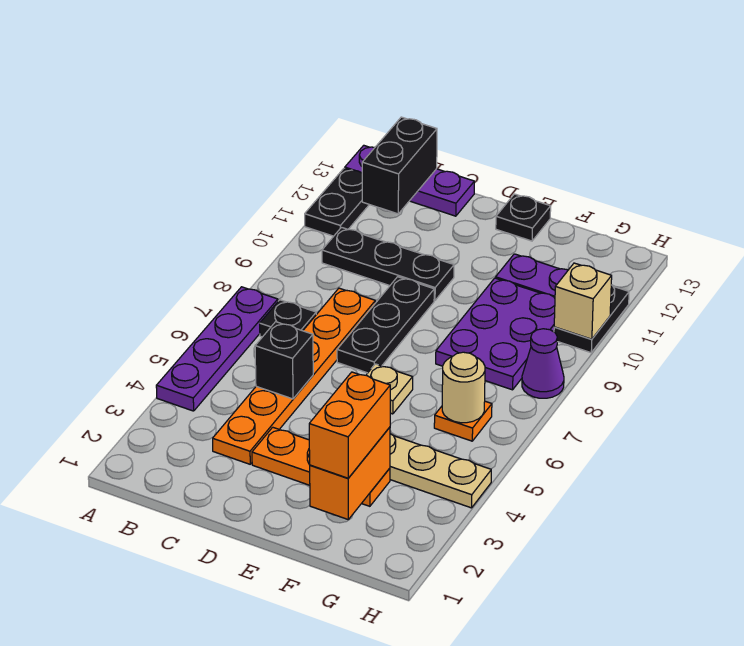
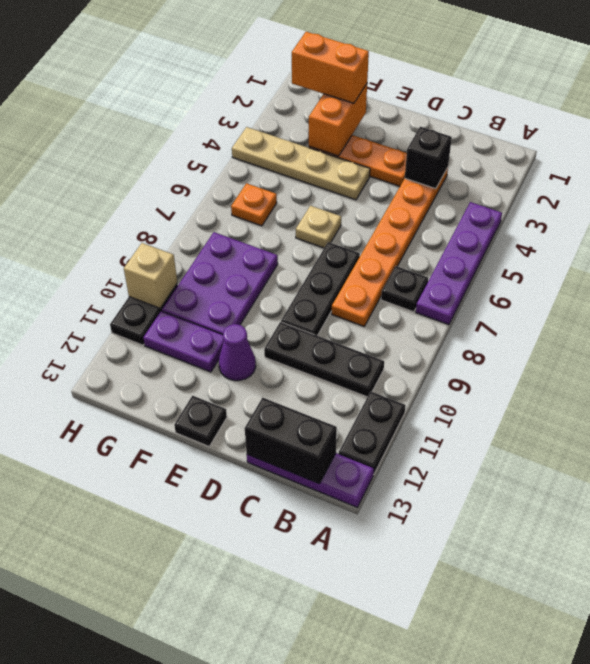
black brick B12:B13 level 2 -> black brick B13:C13 level 2
black brick C5 level 2 -> black brick C3 level 2
orange brick F2:F3 level 3 -> orange brick F2:G2 level 3
tan round brick G6 level 2 -> none
purple cone H8 level 1 -> purple cone E11 level 1

